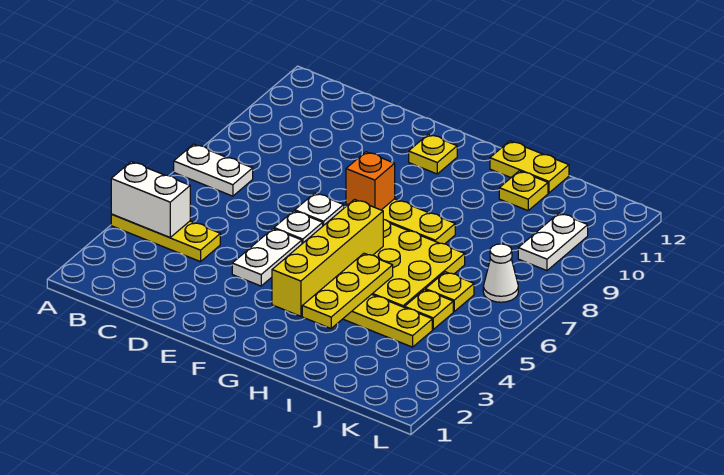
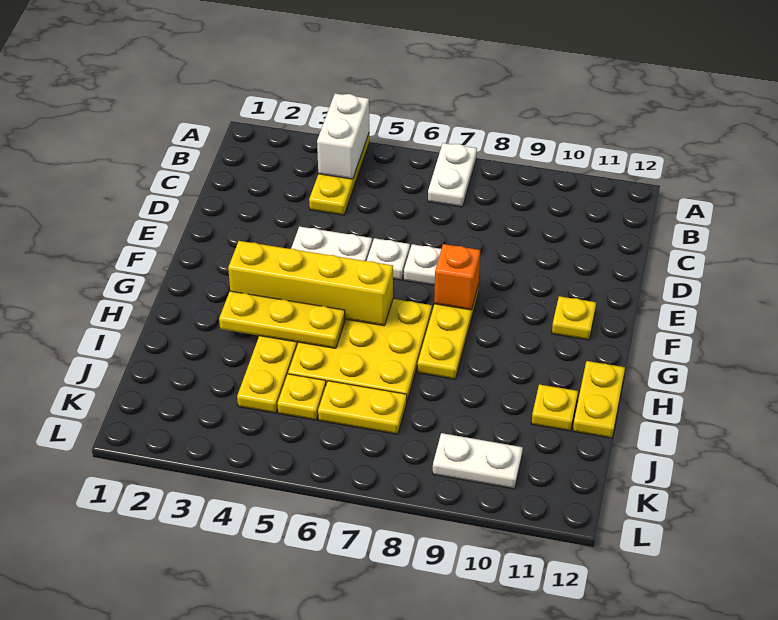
yellow plate J6 level 1 -> yellow plate J6:J7 level 1
white cone K7 level 1 -> none

